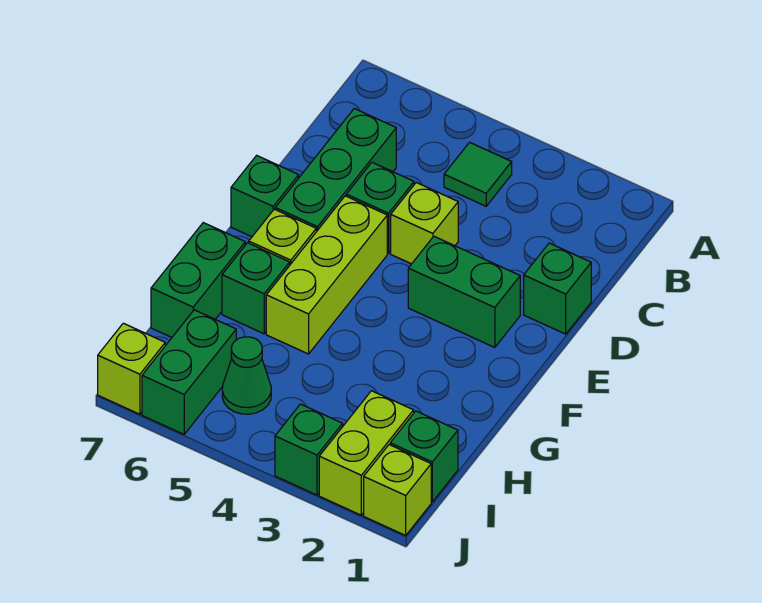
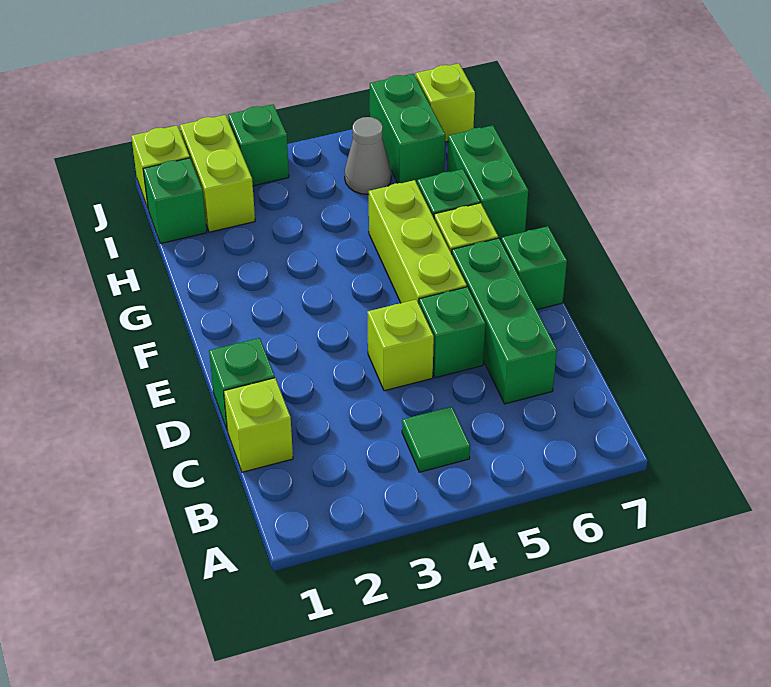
none -> lime brick C1 level 1
green brick E2:E3 level 1 -> none
green cone I5 level 1 -> grey cone I5 level 1

